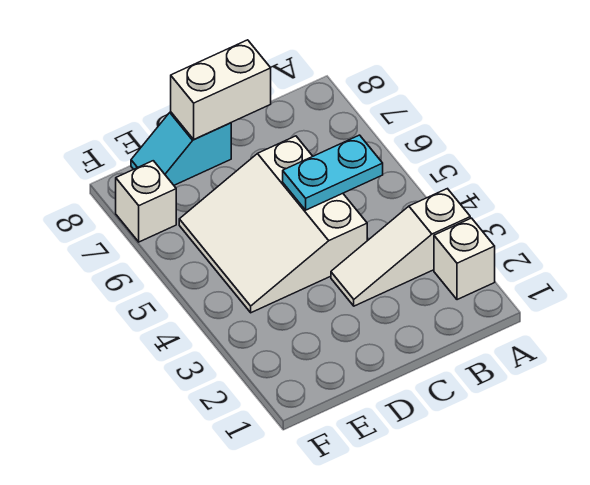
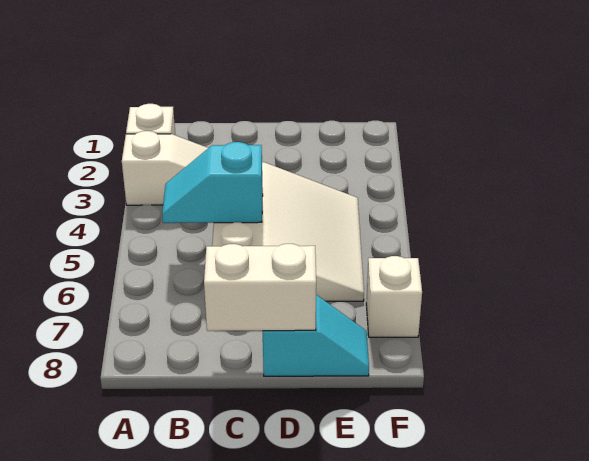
cyan plate B5:C5 level 2 -> cyan slope B5:C5 level 2 top C

